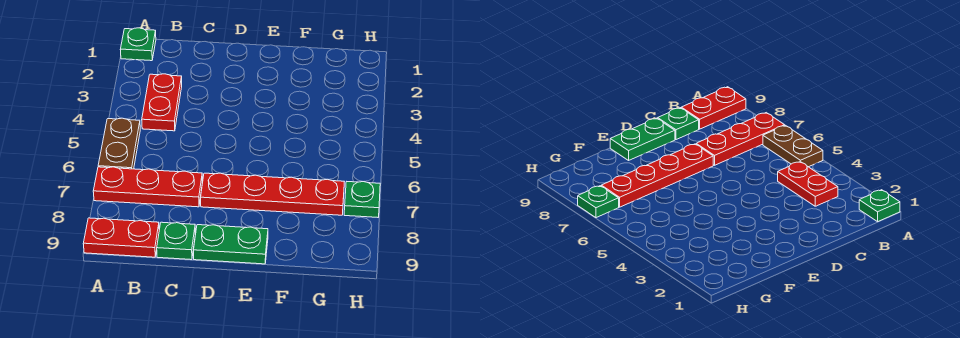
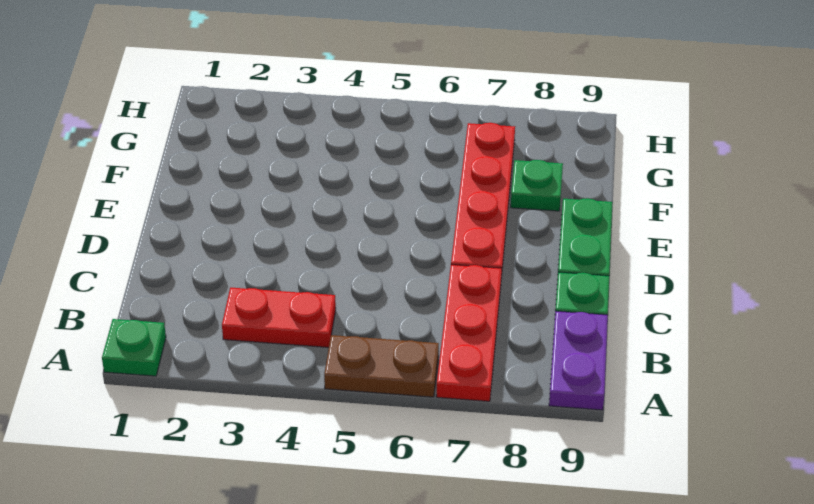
red plate A9:B9 level 1 -> purple plate A9:B9 level 1
green plate H7 level 1 -> green plate F8 level 1

